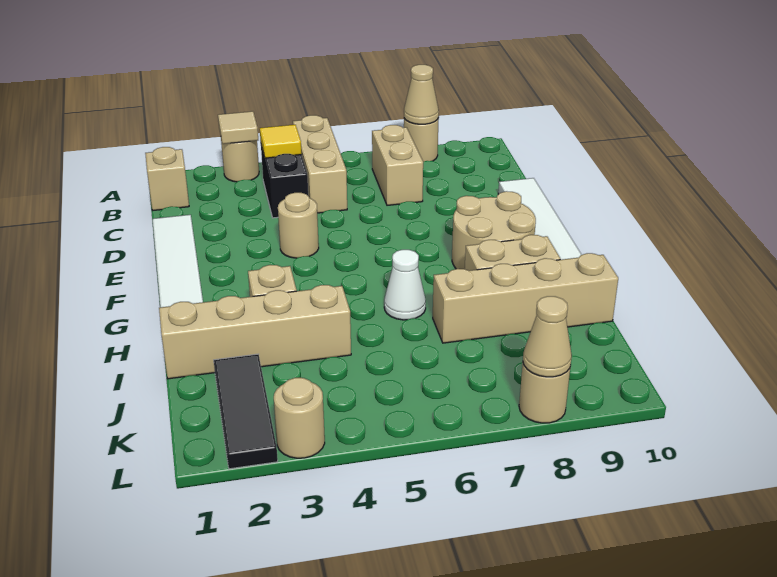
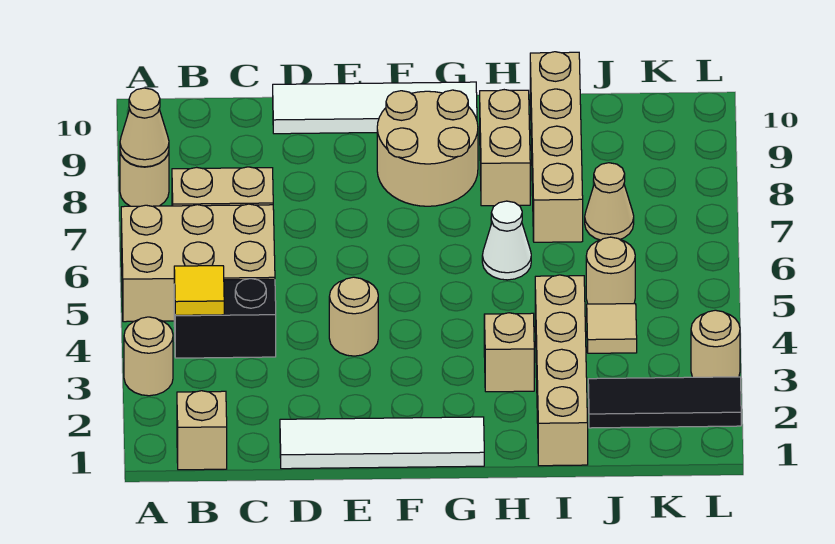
tan tile A3 level 2 -> tan tile J4 level 1
tan brick A5:C5 level 1 -> tan brick A5:C6 level 1
tan round brick L8 level 1 -> tan round brick J5 level 1
tan cone L8 level 2 -> tan cone J7 level 1

